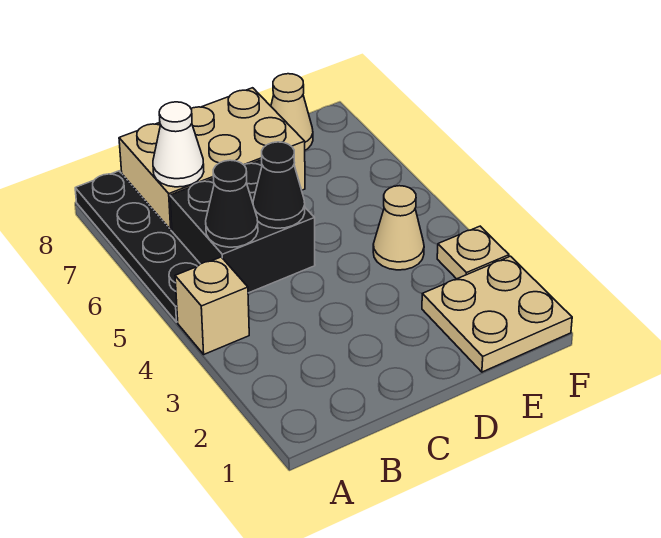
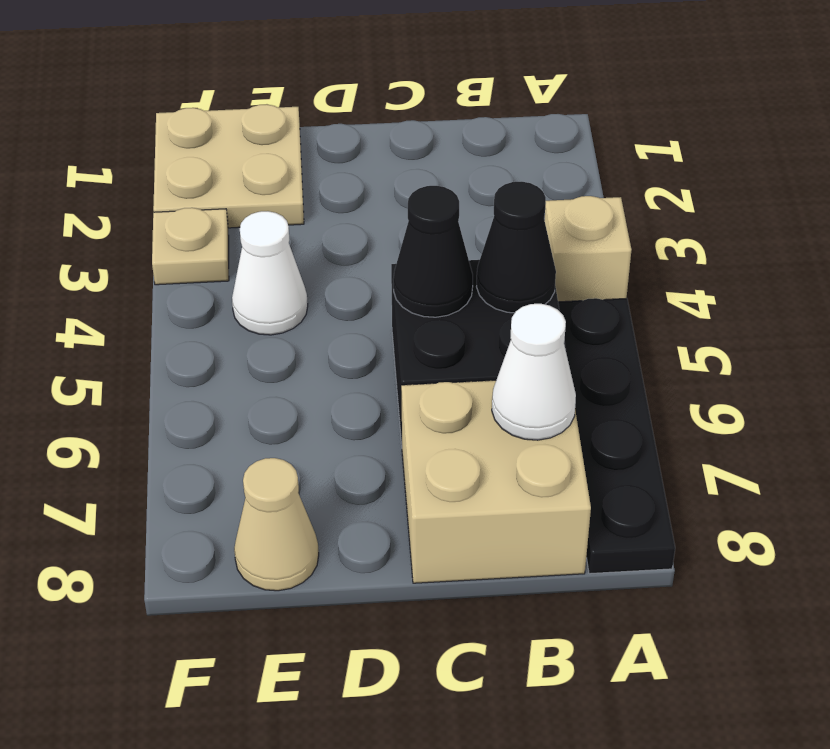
tan brick B7:D8 level 1 -> tan brick B7:C8 level 1
tan cone E4 level 1 -> white cone E4 level 1

